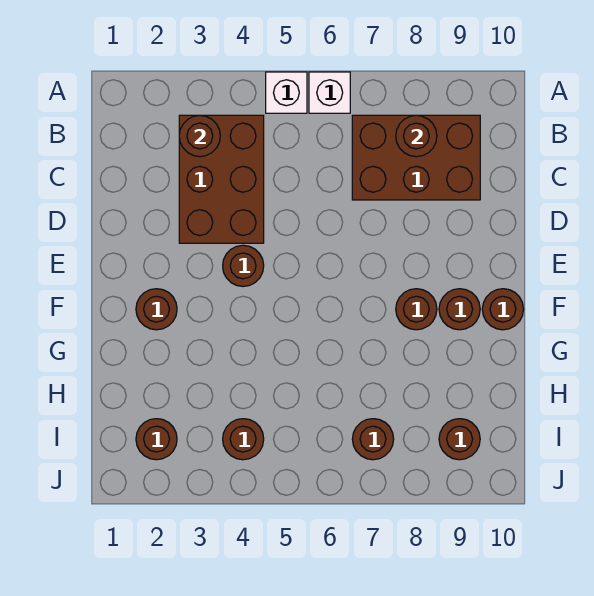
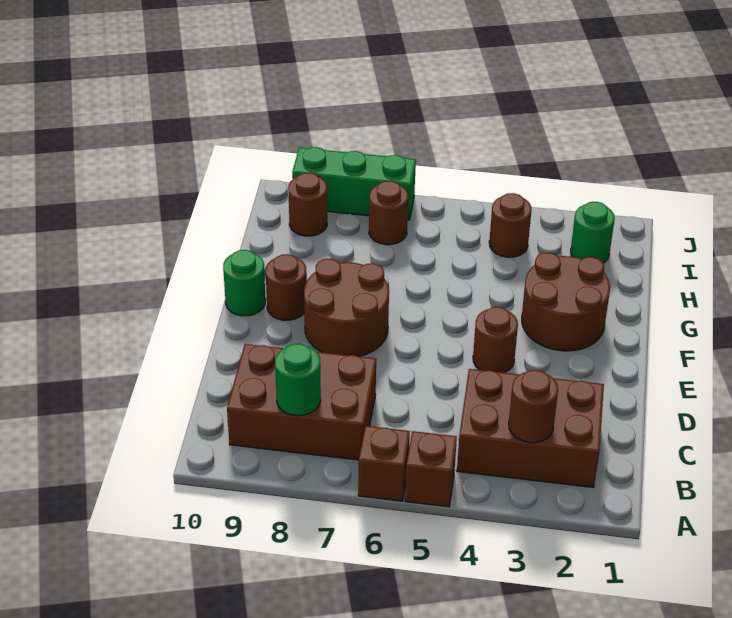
white brick A5 level 1 -> brown brick A5 level 1
white brick A6 level 1 -> brown brick A6 level 1
brown brick B3:D4 level 1 -> brown brick B2:C4 level 1
brown round brick B8 level 2 -> green round brick B8 level 2
brown round brick F2 level 1 -> brown round brick F2:G3 level 1
brown round brick F8 level 1 -> brown round brick E7:F8 level 1
brown round brick F10 level 1 -> green round brick F10 level 1
brown round brick I2 level 1 -> green round brick I2 level 1
none -> green brick J7:J9 level 1

